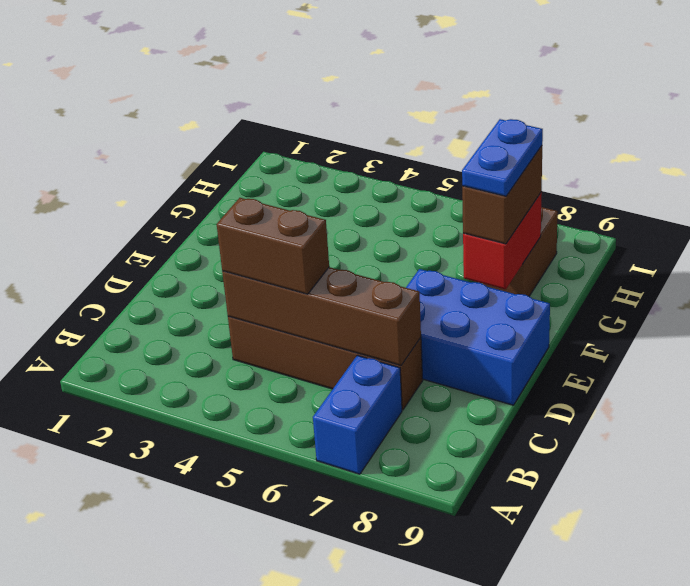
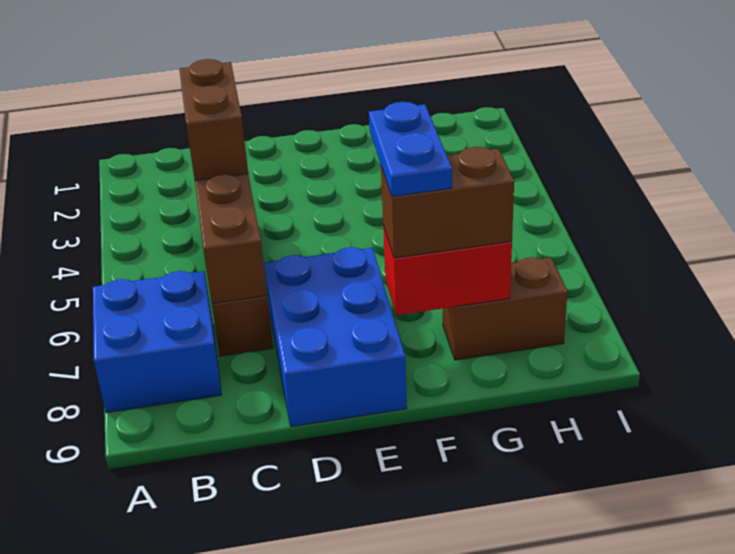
blue brick A7:B7 level 1 -> blue brick A7:B8 level 1
blue plate F8:G8 level 4 -> blue plate F7:F8 level 4

